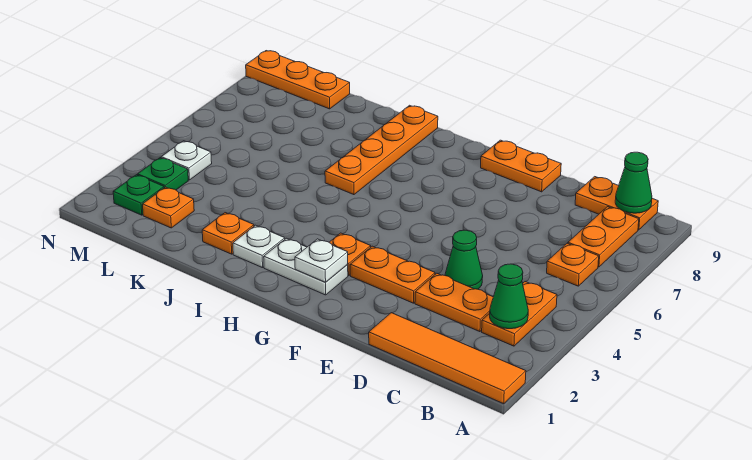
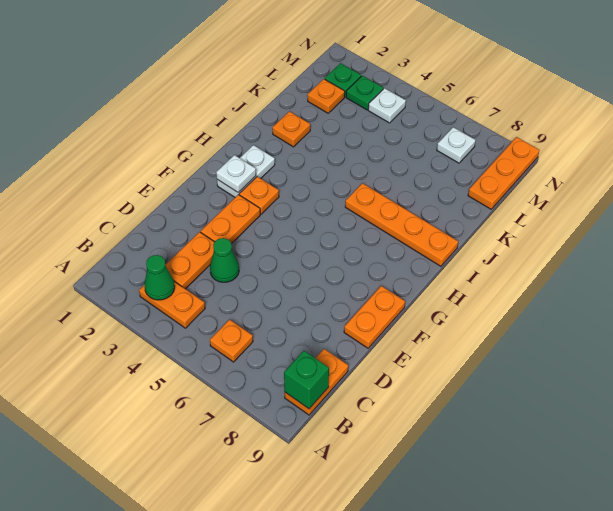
orange tile A1:D1 level 1 -> none
orange plate B7:B8 level 1 -> none
green cone B9 level 2 -> green brick B9 level 2
white plate I2 level 1 -> white plate M7 level 1

